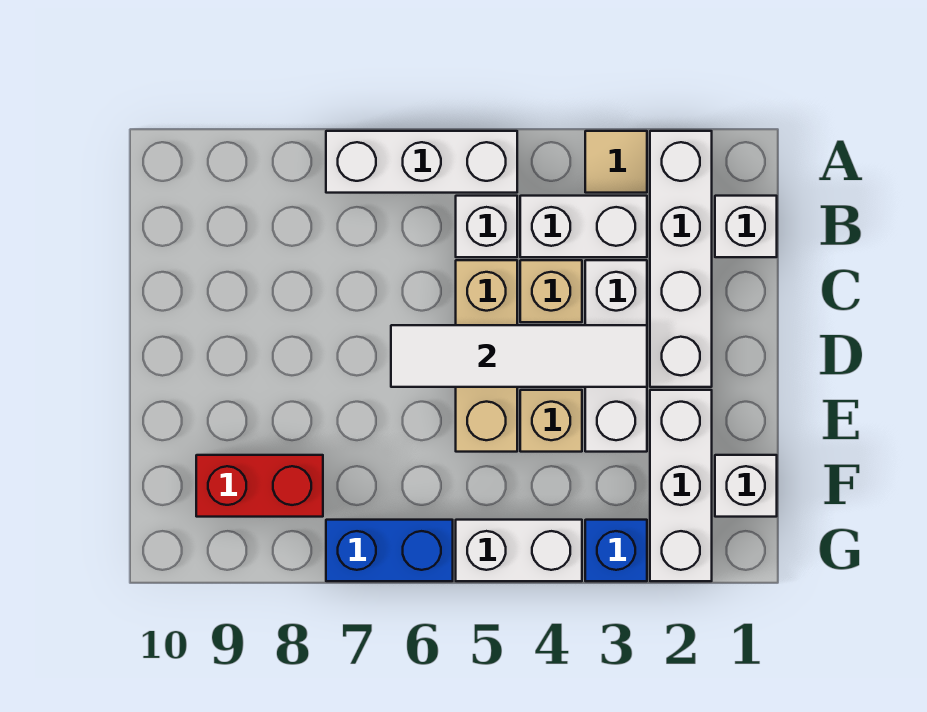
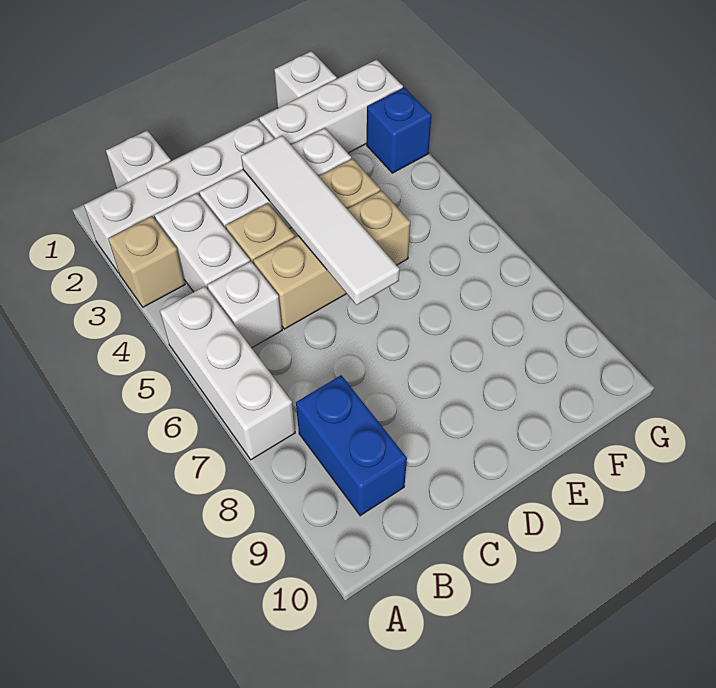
tan tile A3 level 1 -> tan brick A3 level 1
red brick F8:F9 level 1 -> none
white brick G4:G5 level 1 -> none
blue brick G6:G7 level 1 -> blue brick B8:B9 level 1

